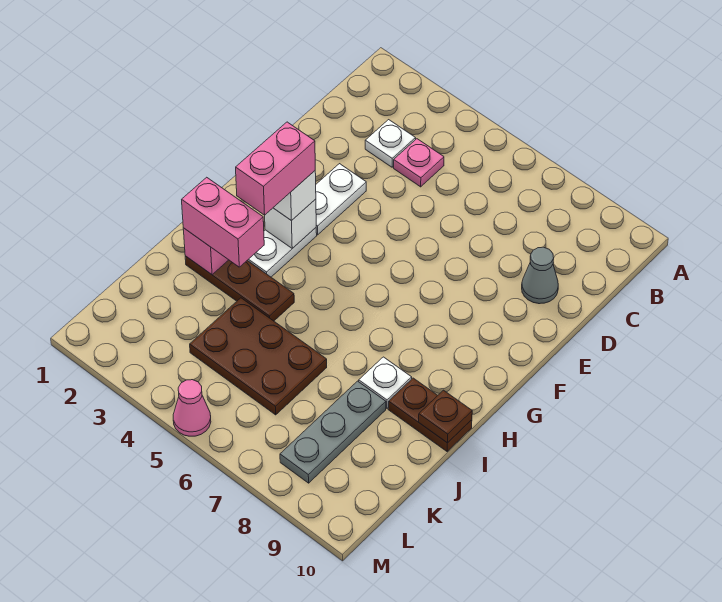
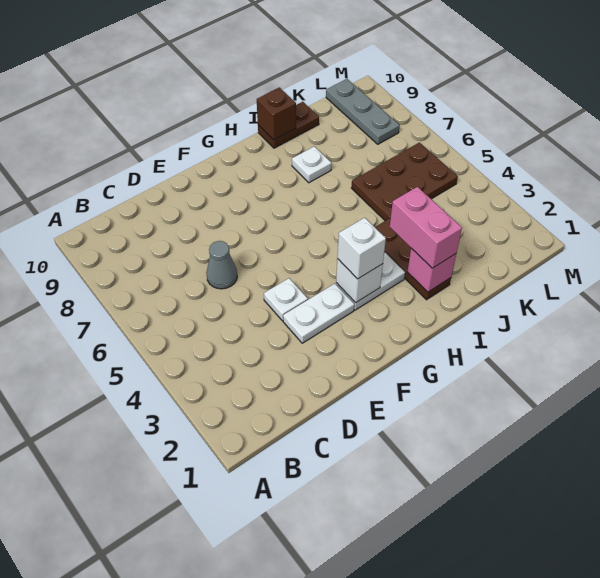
white plate C3 level 1 -> white plate E4 level 1
pink plate C4 level 1 -> none
grey cone D9 level 1 -> grey cone D6 level 1
pink brick G3:H3 level 4 -> none
brown plate I9:I10 level 1 -> brown plate I10:J10 level 1
brown plate I10 level 2 -> brown brick I10 level 2
brown plate J4:K6 level 1 -> brown plate J5:L6 level 1
grey plate J8:L8 level 1 -> grey plate L8:L10 level 1
pink cone M5 level 1 -> none

